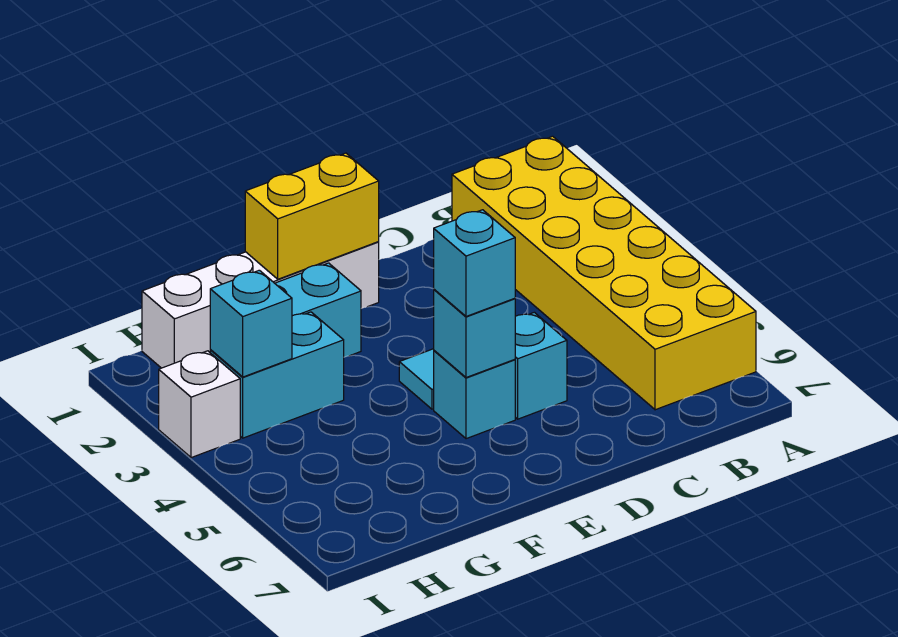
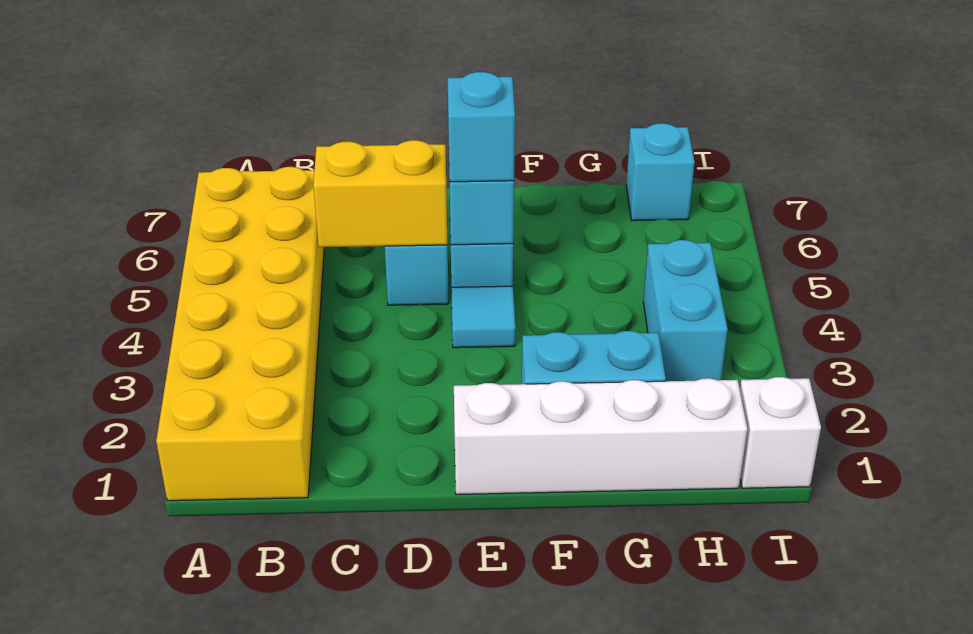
yellow brick E1:F1 level 2 -> yellow brick C5:D5 level 2
cyan brick G3:H3 level 1 -> cyan brick H3:H4 level 1
cyan brick H3 level 2 -> cyan brick H7 level 1
white brick I3 level 1 -> white brick I1 level 1

